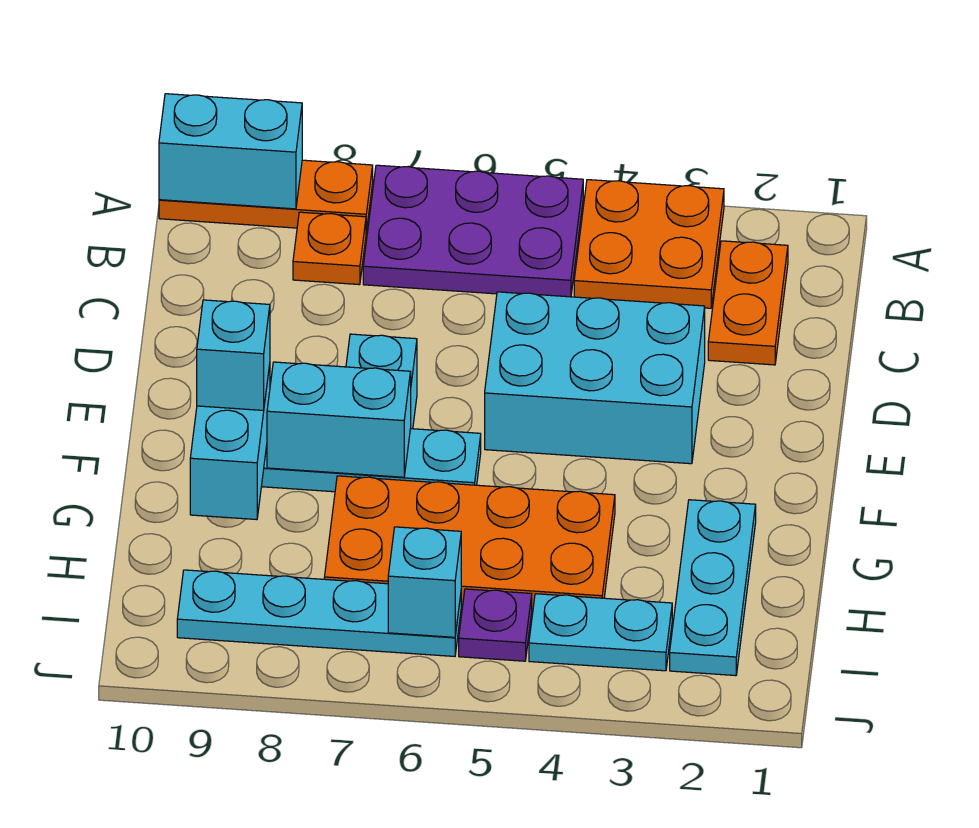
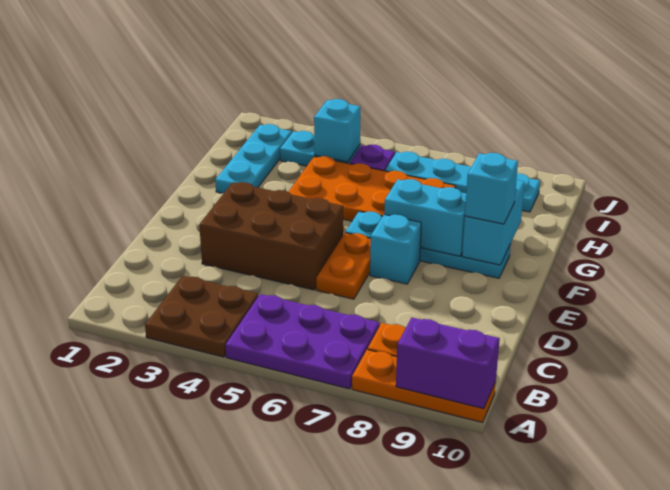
orange plate A3:B4 level 1 -> brown plate A3:B4 level 1
cyan brick A9:A10 level 2 -> purple brick A9:A10 level 2
orange plate B2:C2 level 1 -> orange plate D6:E6 level 1
cyan brick D3:E5 level 1 -> brown brick D3:E5 level 1
cyan brick I6 level 2 -> cyan brick I4 level 2

